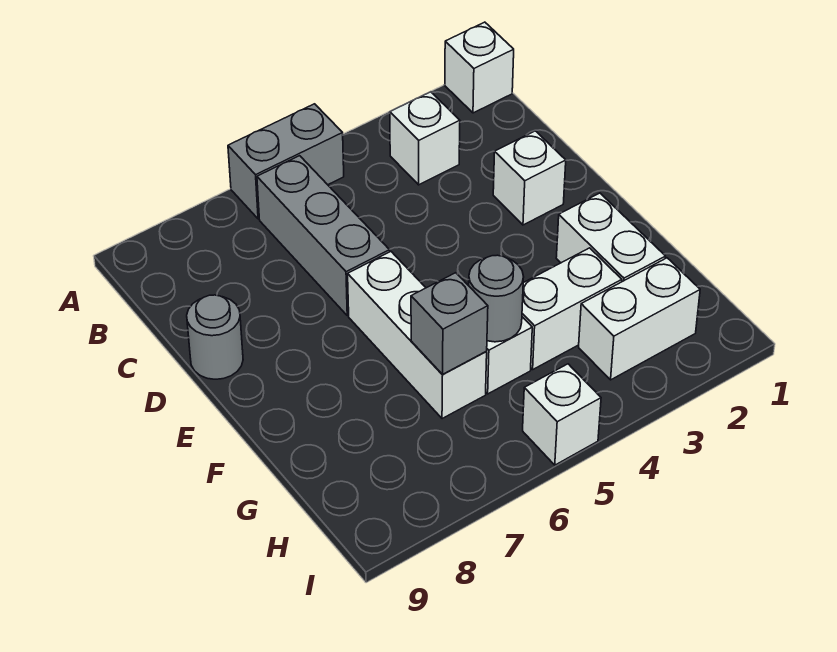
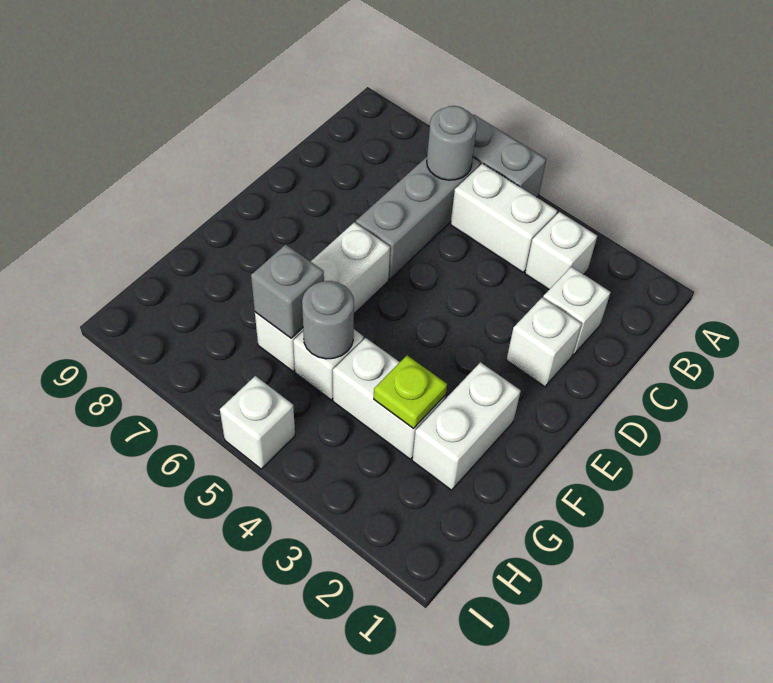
white brick A1 level 1 -> white brick C2 level 1
grey round brick D9 level 1 -> grey round brick B6 level 2
none -> lime plate G3 level 2
white brick H2:H3 level 1 -> white brick B4:B5 level 1

